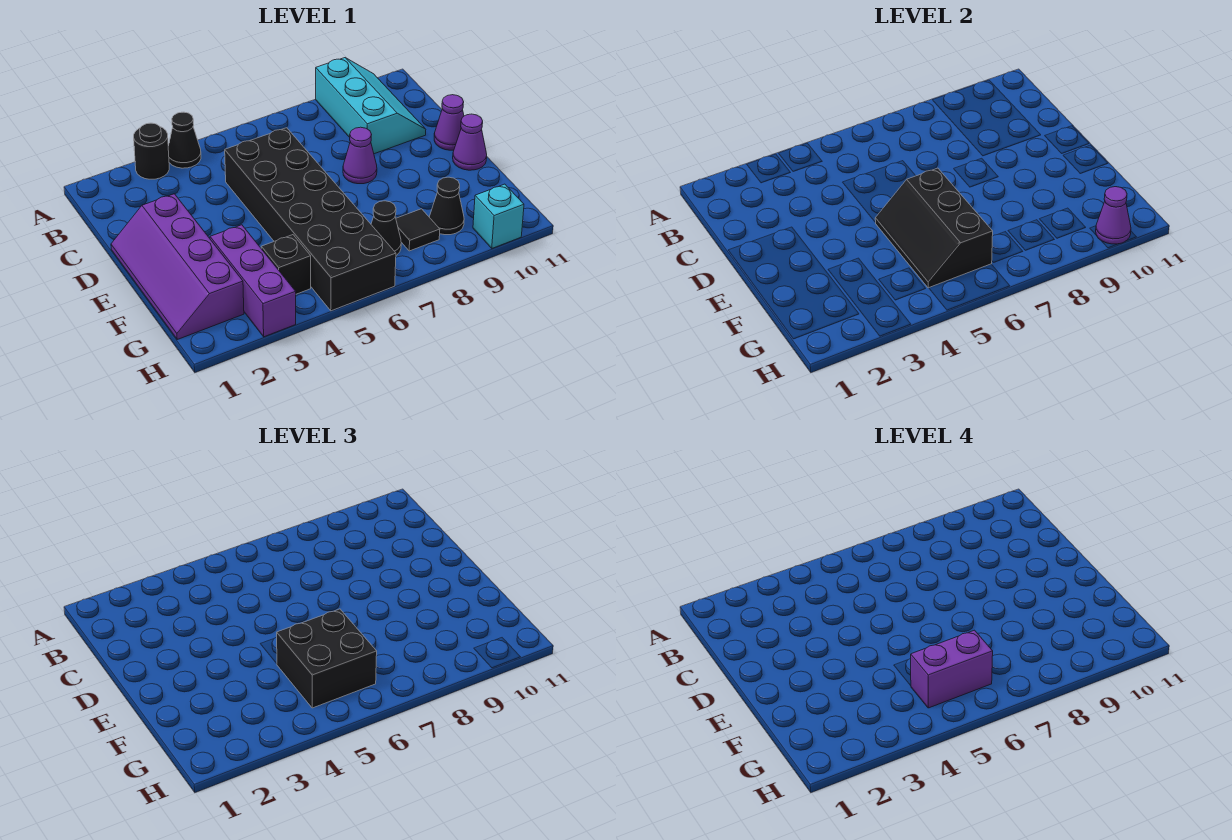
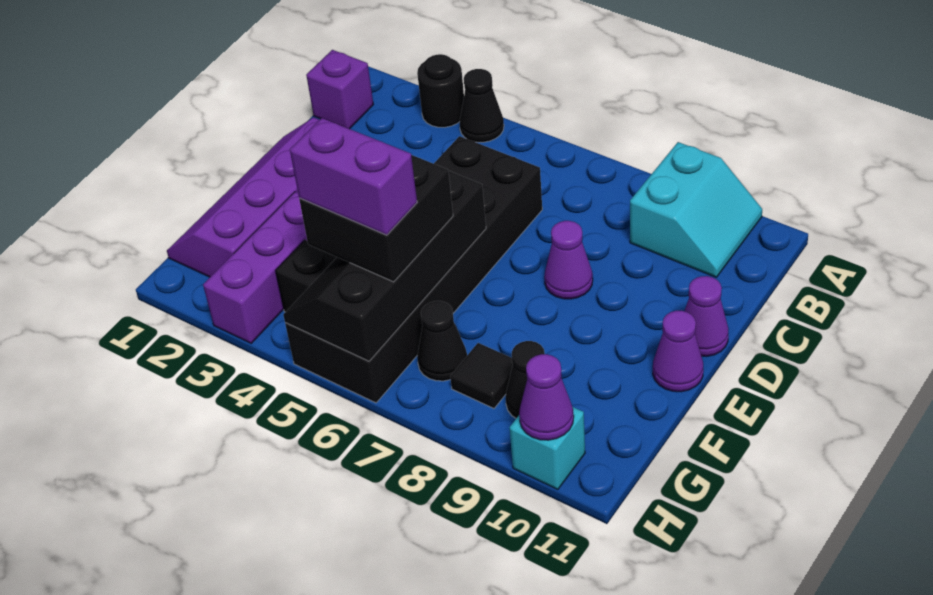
cyan slope A9:C10 level 1 top 9 -> cyan slope A9:B10 level 1 top 9
none -> purple brick B1 level 1
black slope E5:G6 level 2 top 6 -> black slope E5:H6 level 2 top 6

